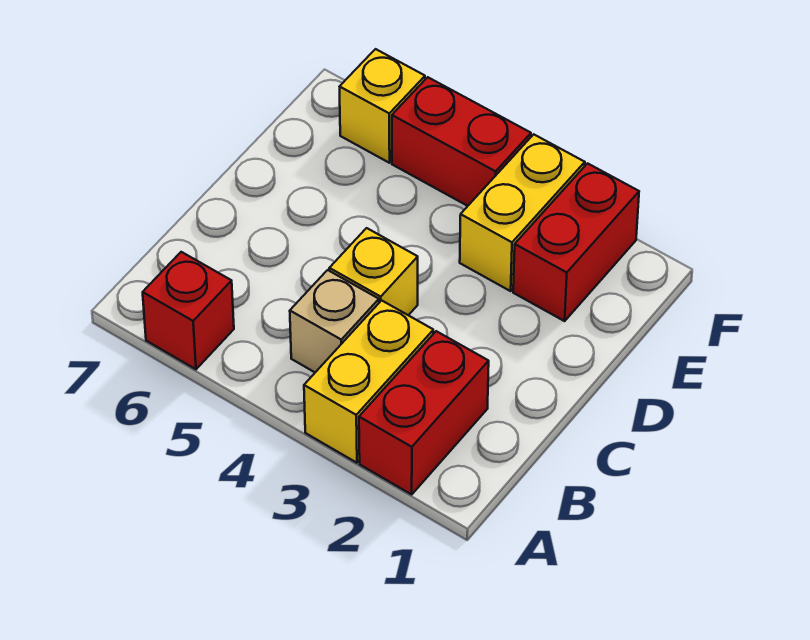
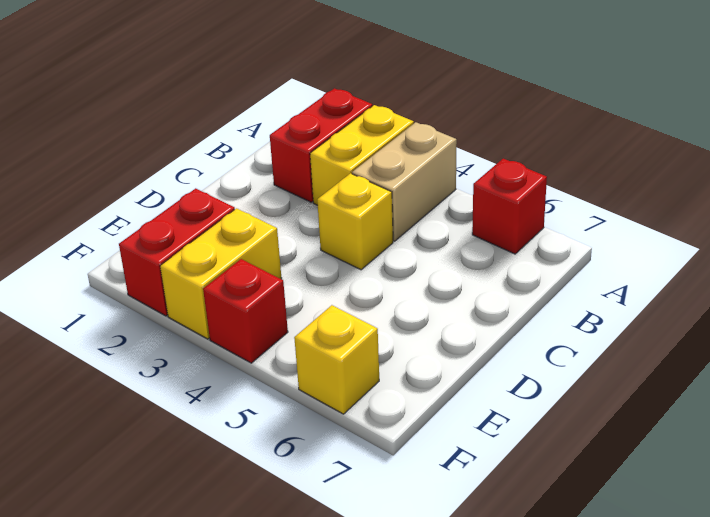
tan brick B4 level 1 -> tan brick A4:B4 level 1
red brick F4:F5 level 1 -> red brick F4 level 1

